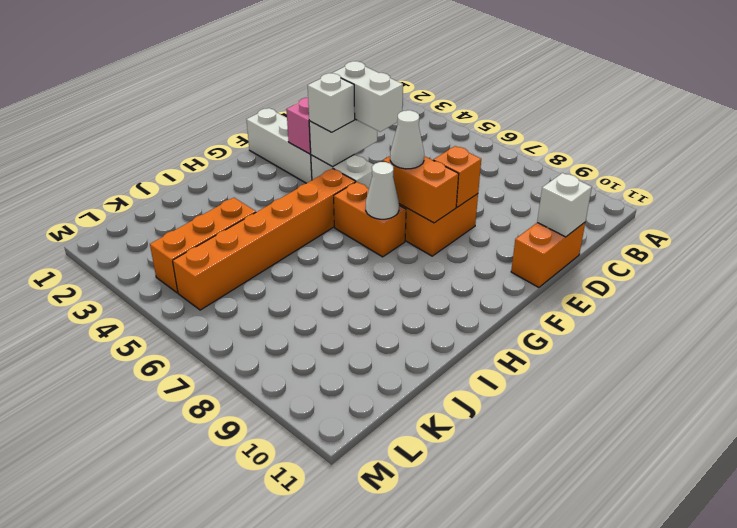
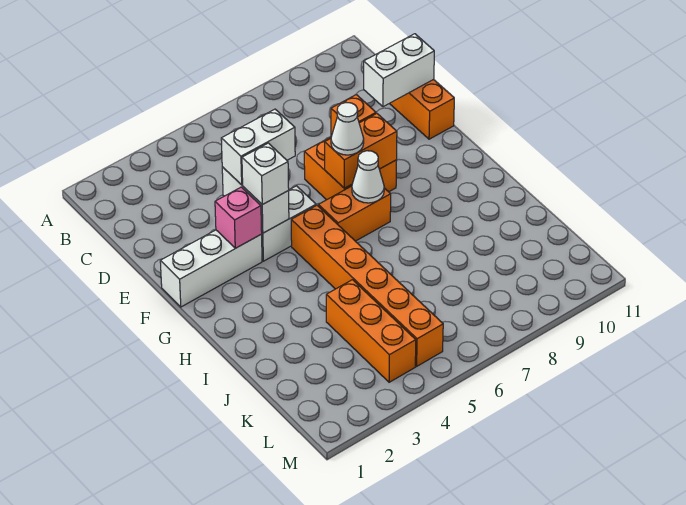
white brick D11 level 2 -> white brick D10:D11 level 2

